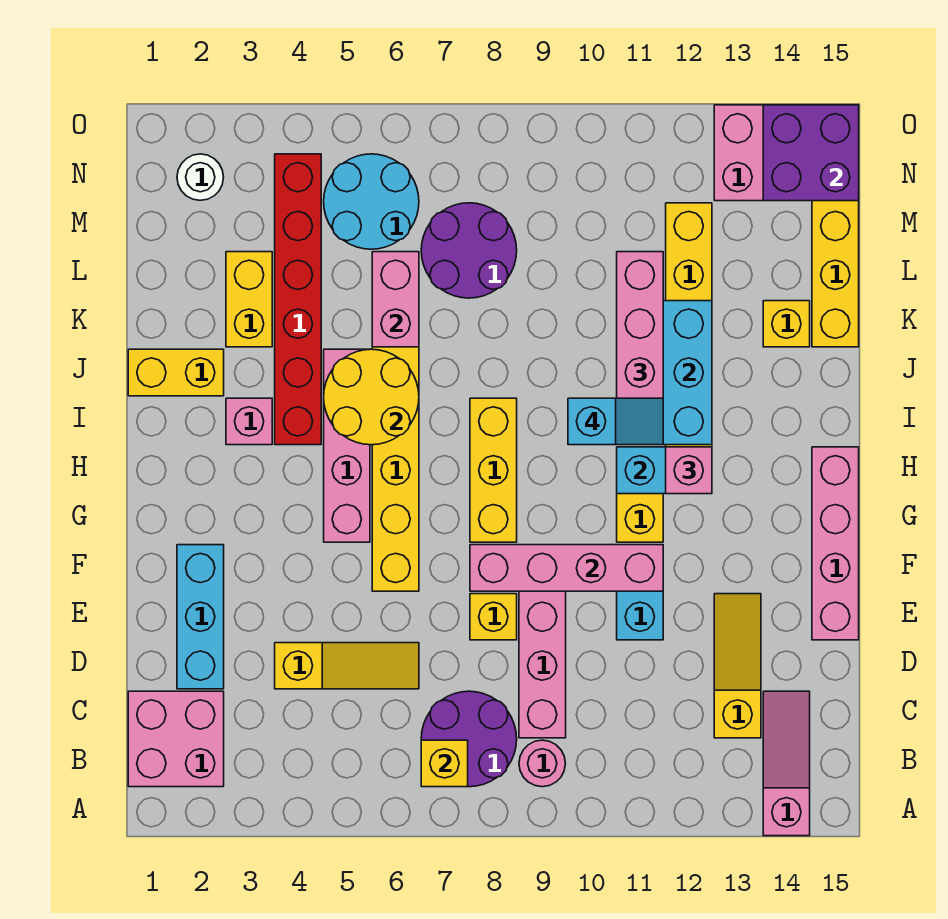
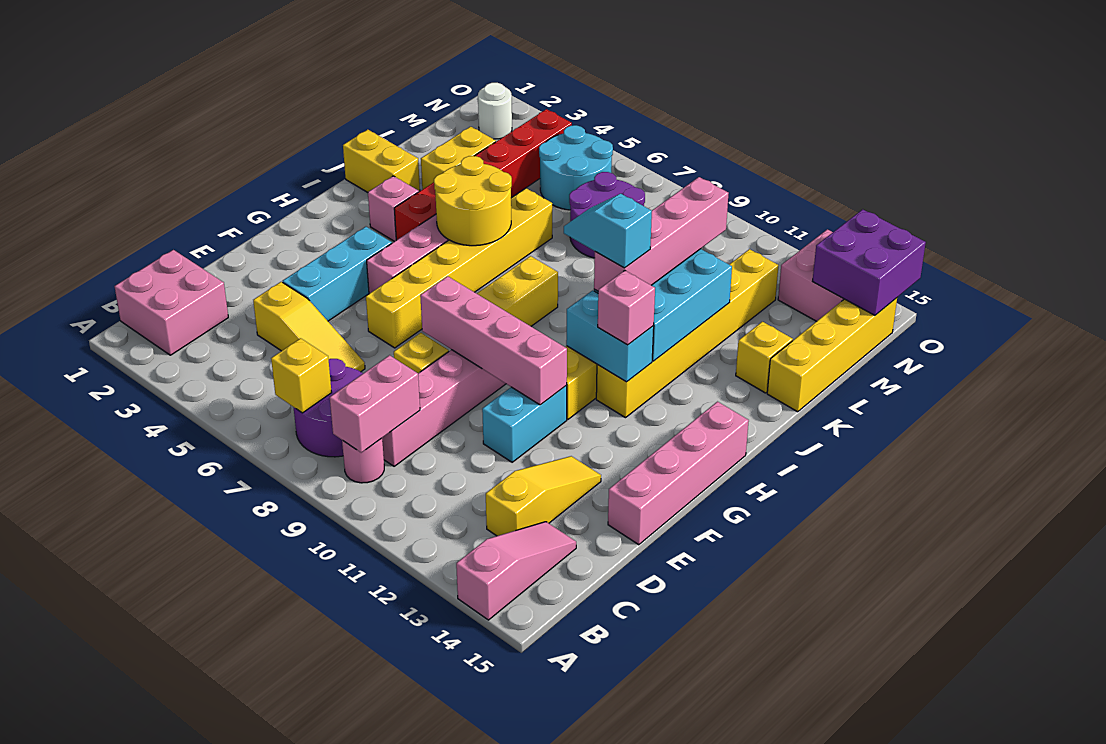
cyan brick D2:F2 level 1 -> cyan brick E4:G4 level 1
cyan slope I10:I11 level 4 top 10 -> cyan slope I10:I11 level 4 top 11
pink brick K6:L6 level 2 -> pink brick B9:C9 level 2

